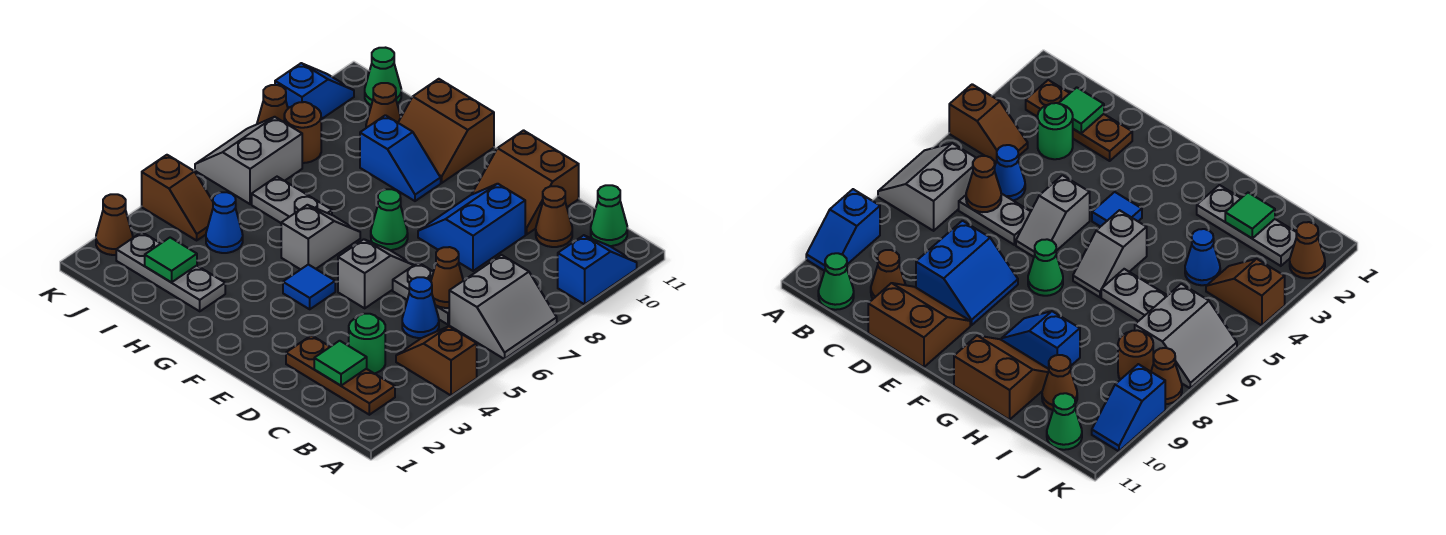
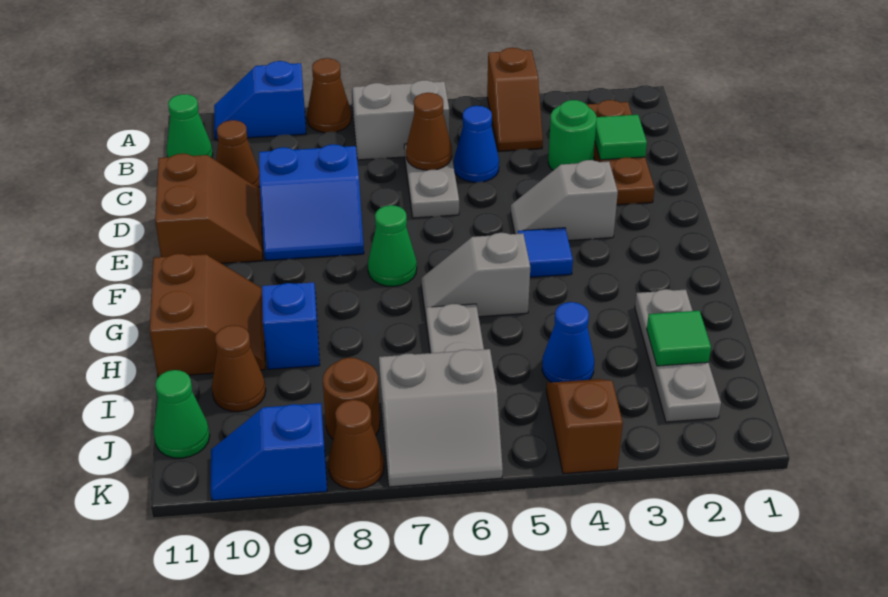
grey slope E5:E6 level 1 top 5 -> grey slope E3:E4 level 1 top 3
brown cone K2 level 1 -> brown cone A8 level 1

